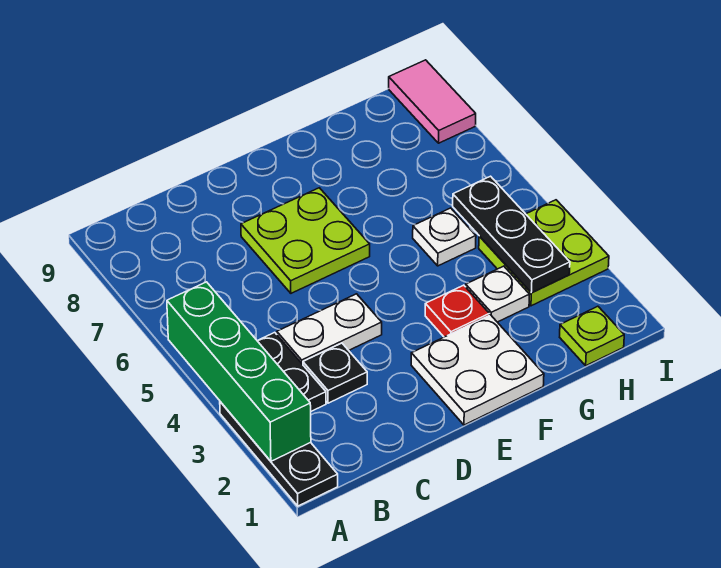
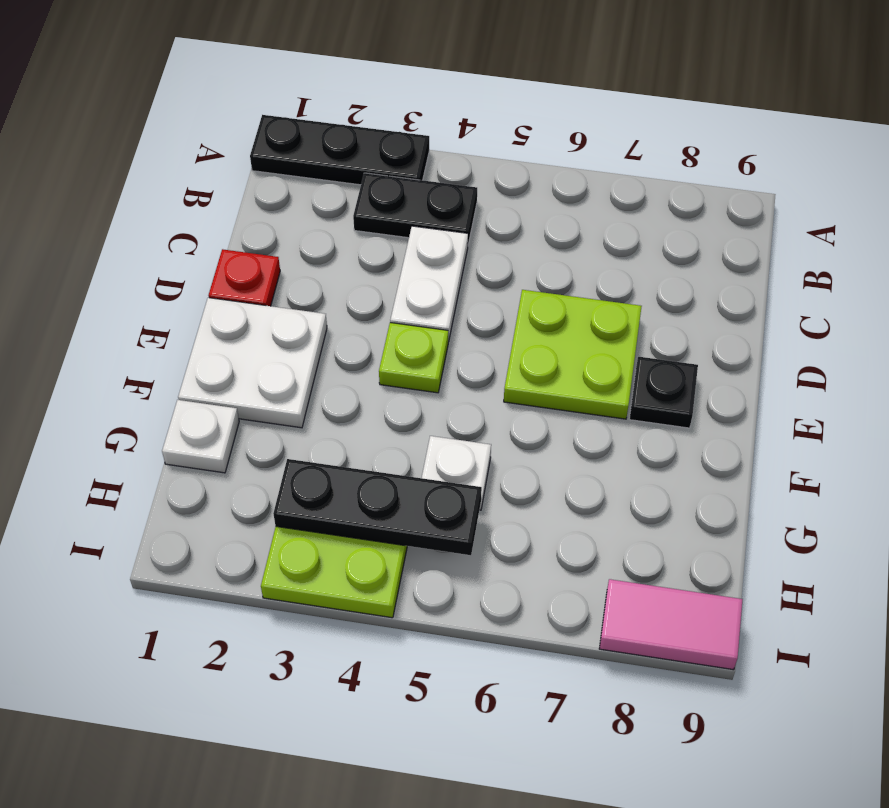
green brick A2:A5 level 2 -> none
black plate C3 level 1 -> black plate E8 level 1
red plate F3 level 1 -> red plate D1 level 1
white plate G3 level 1 -> white plate G1 level 1
lime plate H1 level 1 -> lime plate E4 level 1

